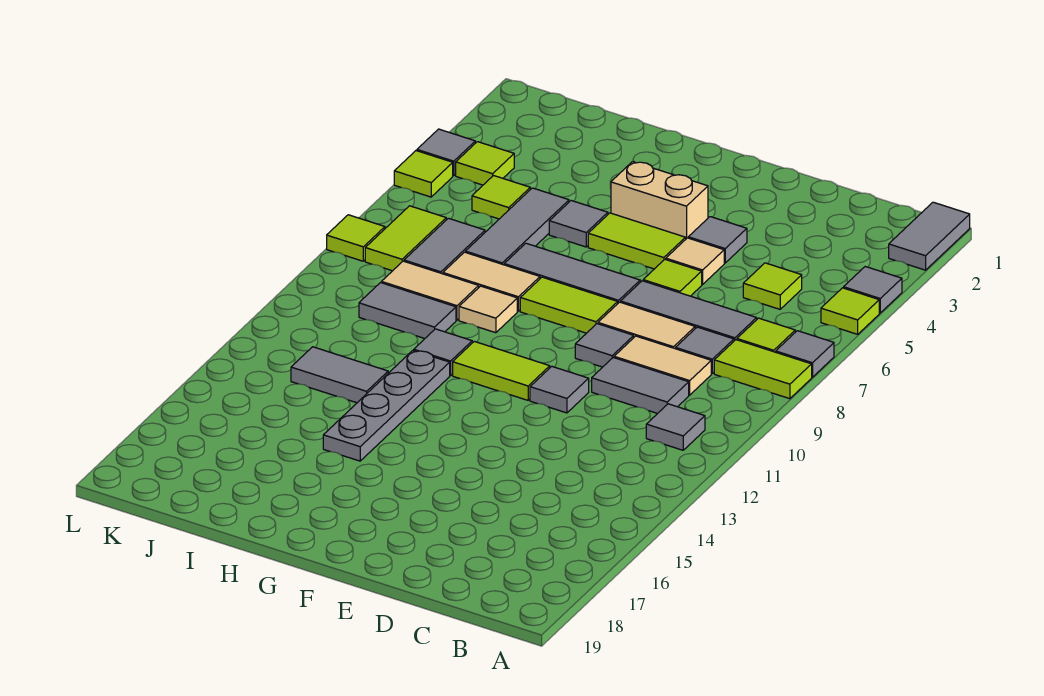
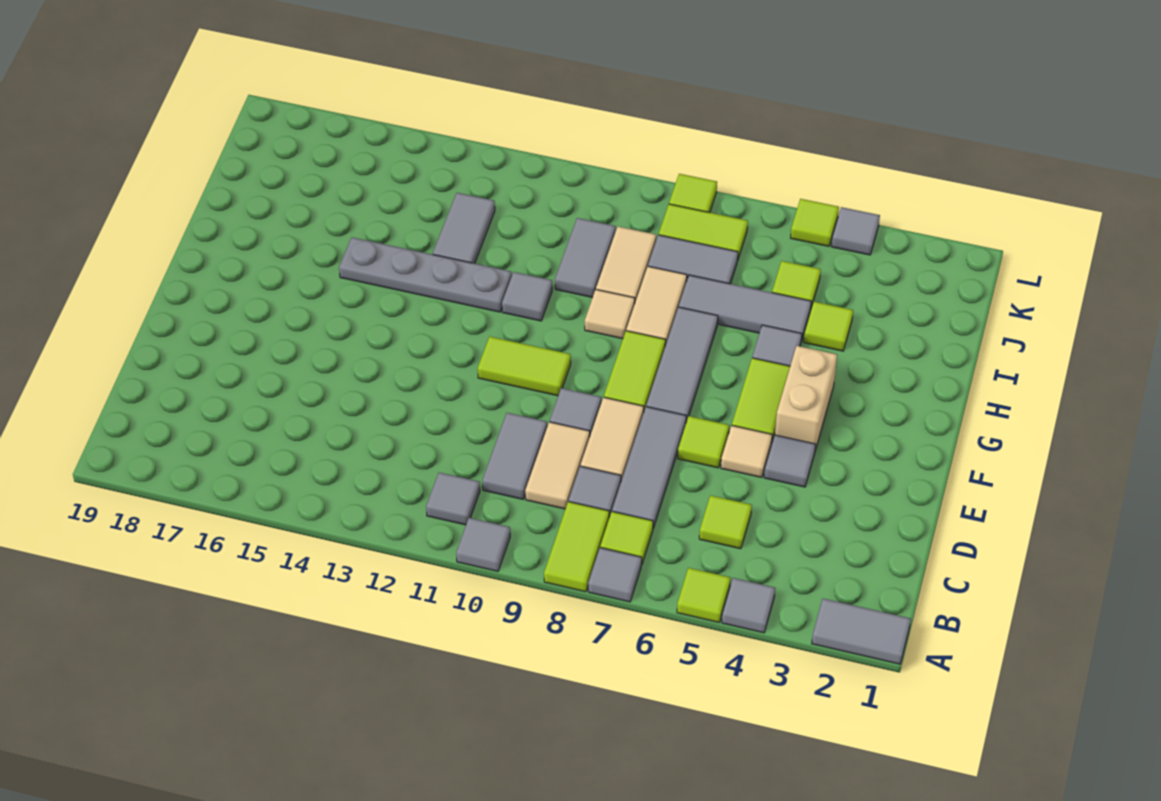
grey tile E11 level 1 -> grey tile A10 level 1
lime tile F11:G11 level 1 -> lime tile F10:F11 level 1
lime tile K4 level 1 -> lime tile I4 level 1

